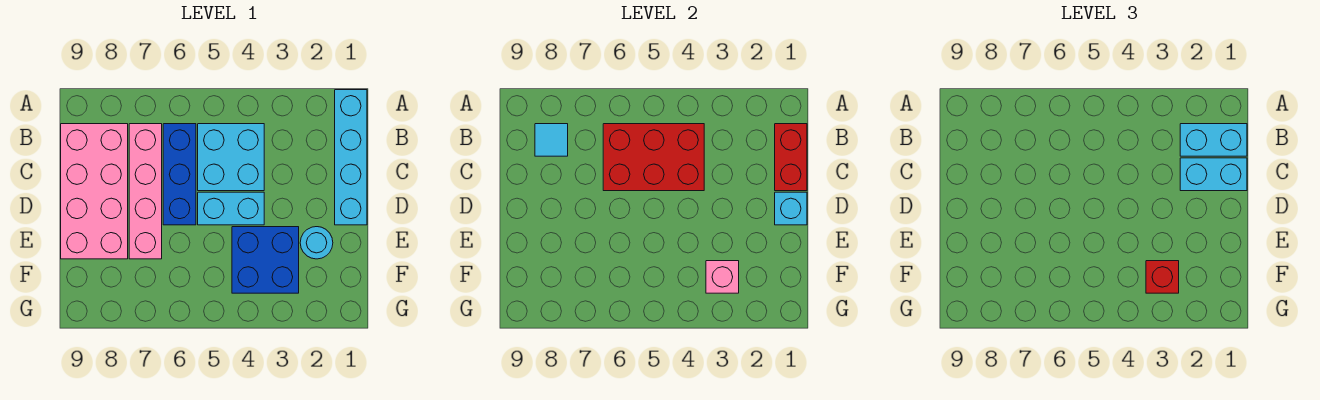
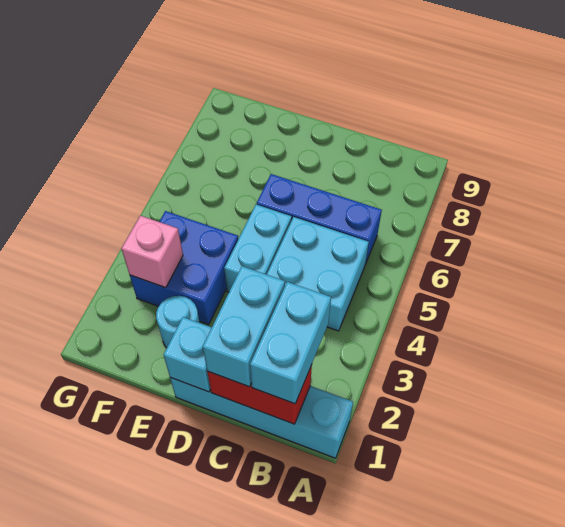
red brick B4:C6 level 2 -> none
pink brick B7:E7 level 1 -> none
pink brick B8:E9 level 1 -> none
cyan tile B8 level 2 -> none
red brick F3 level 3 -> none

